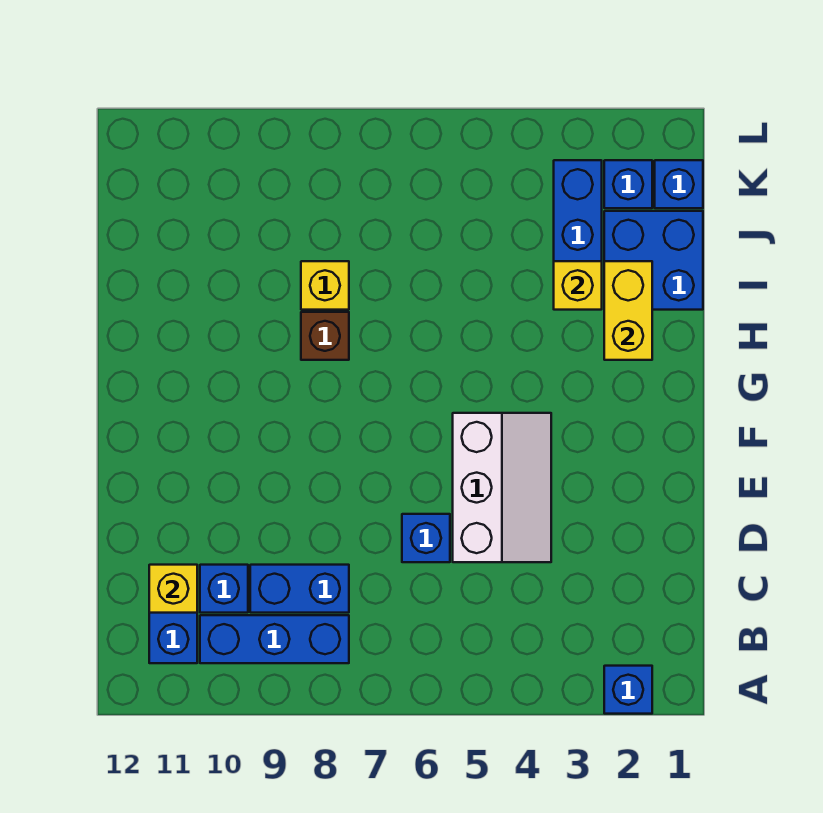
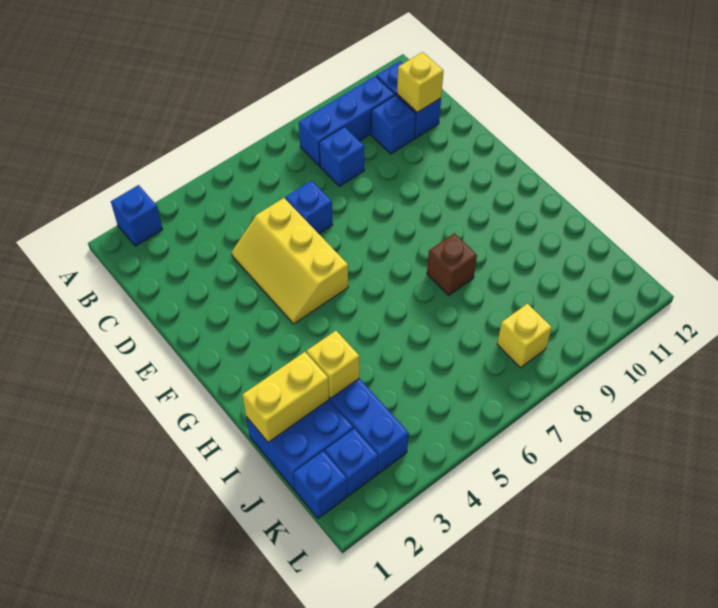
blue brick C8:C9 level 1 -> blue brick C8 level 1
white slope D4:F5 level 1 top 5 -> yellow slope D4:F5 level 1 top 5
yellow brick H2:I2 level 2 -> yellow brick I1:I2 level 2
yellow brick I8 level 1 -> yellow brick K8 level 1

